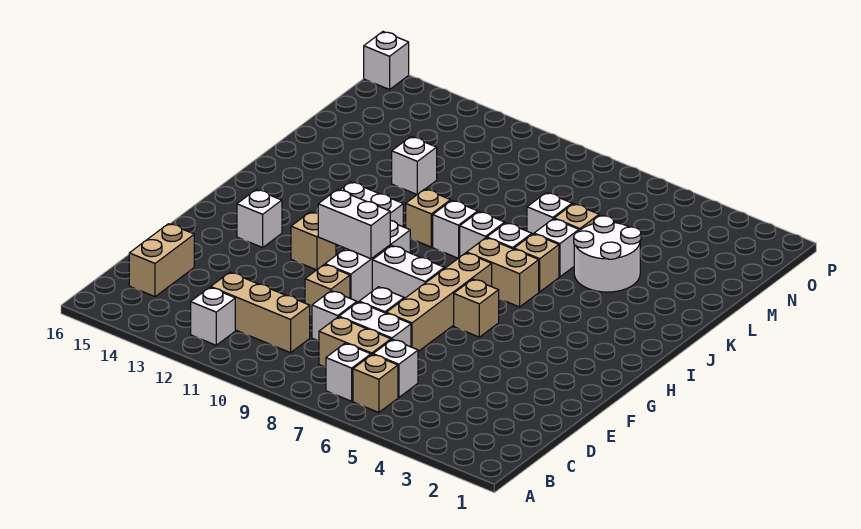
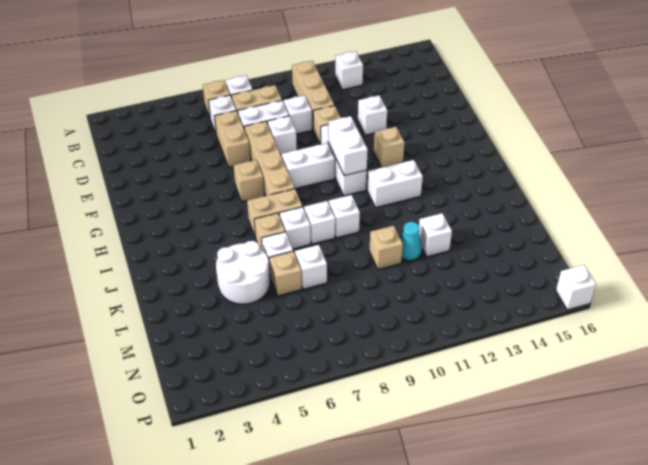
tan brick C10:C12 level 1 -> tan brick B10:D10 level 1
tan brick C15:D15 level 1 -> tan brick D6:E6 level 1
white brick G10:G11 level 2 -> white brick G10:H10 level 2
white brick G14 level 1 -> white brick E12 level 1
tan brick J10 level 1 -> tan brick L10 level 1
none -> cyan cone L11 level 1

